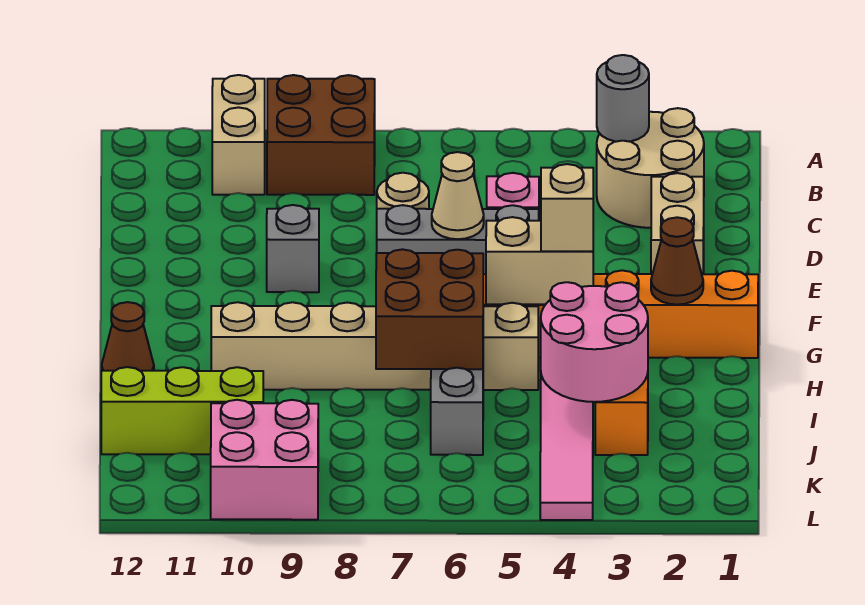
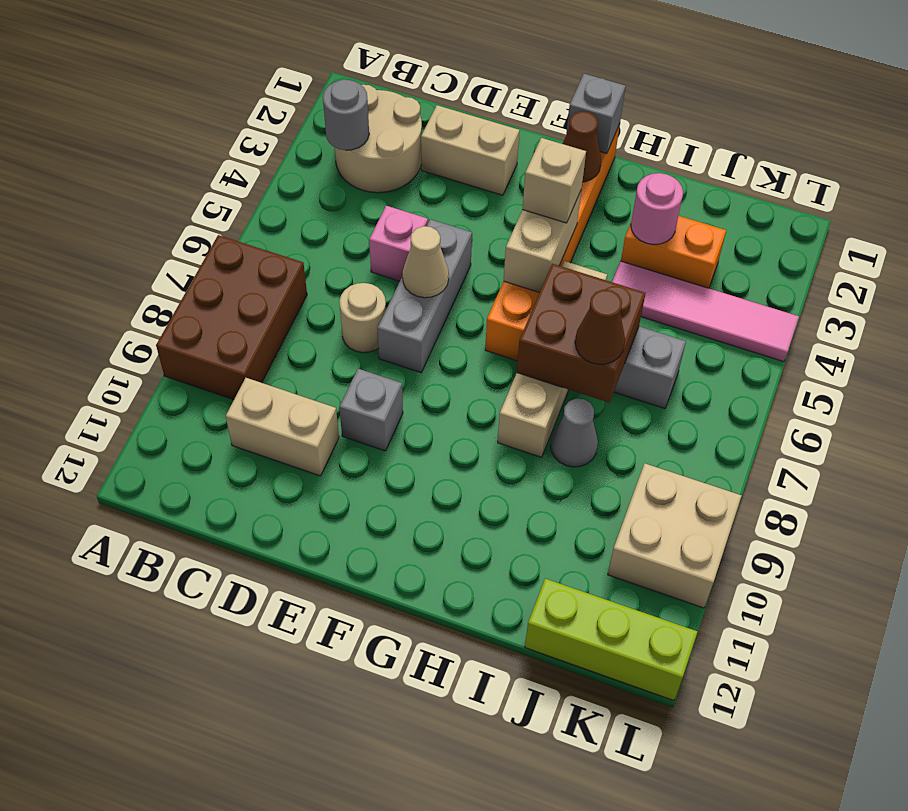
brown brick A8:B9 level 1 -> brown brick A7:B9 level 1
tan brick A10:B10 level 1 -> tan brick C10:D10 level 1
none -> grey brick G1 level 2
tan brick H5:H10 level 1 -> tan brick H5:H8 level 1
brown cone H12 level 1 -> brown cone I7 level 3
pink round brick I3:J4 level 2 -> pink round brick I3 level 2
none -> grey cone I8 level 1
lime brick J10:J12 level 1 -> lime brick J12:L12 level 1
pink brick K9:L10 level 1 -> tan brick K9:L10 level 1

